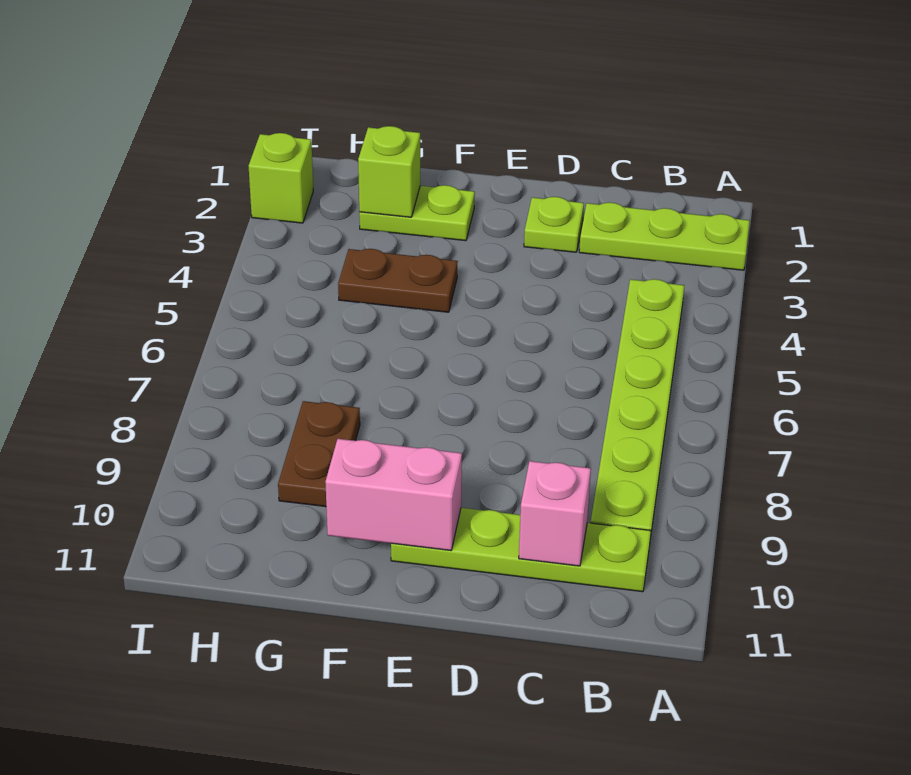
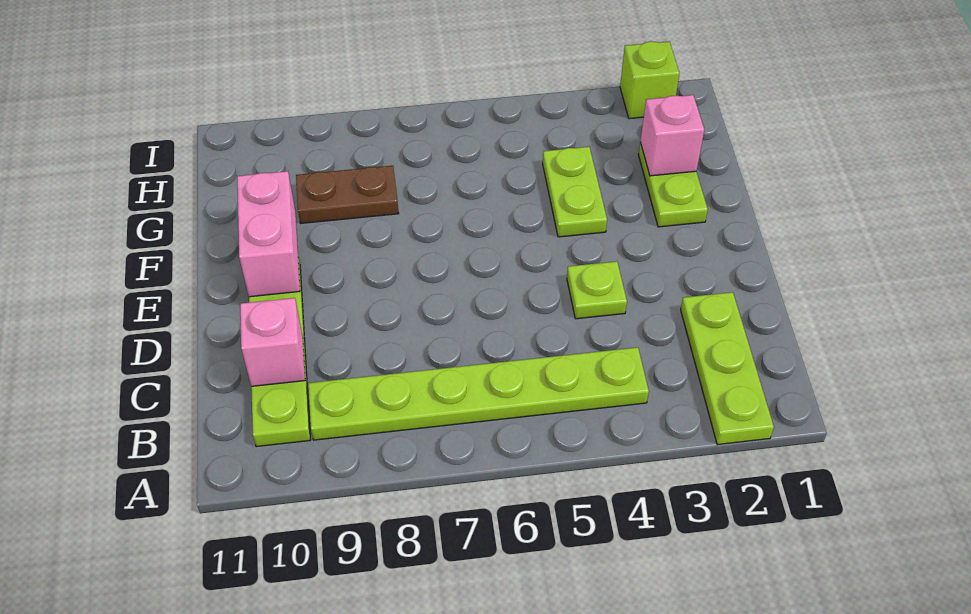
lime plate D2 level 1 -> lime plate D4 level 1
brown plate F4:G4 level 1 -> lime plate F4:G4 level 1
lime brick G2 level 2 -> pink brick G2 level 2

